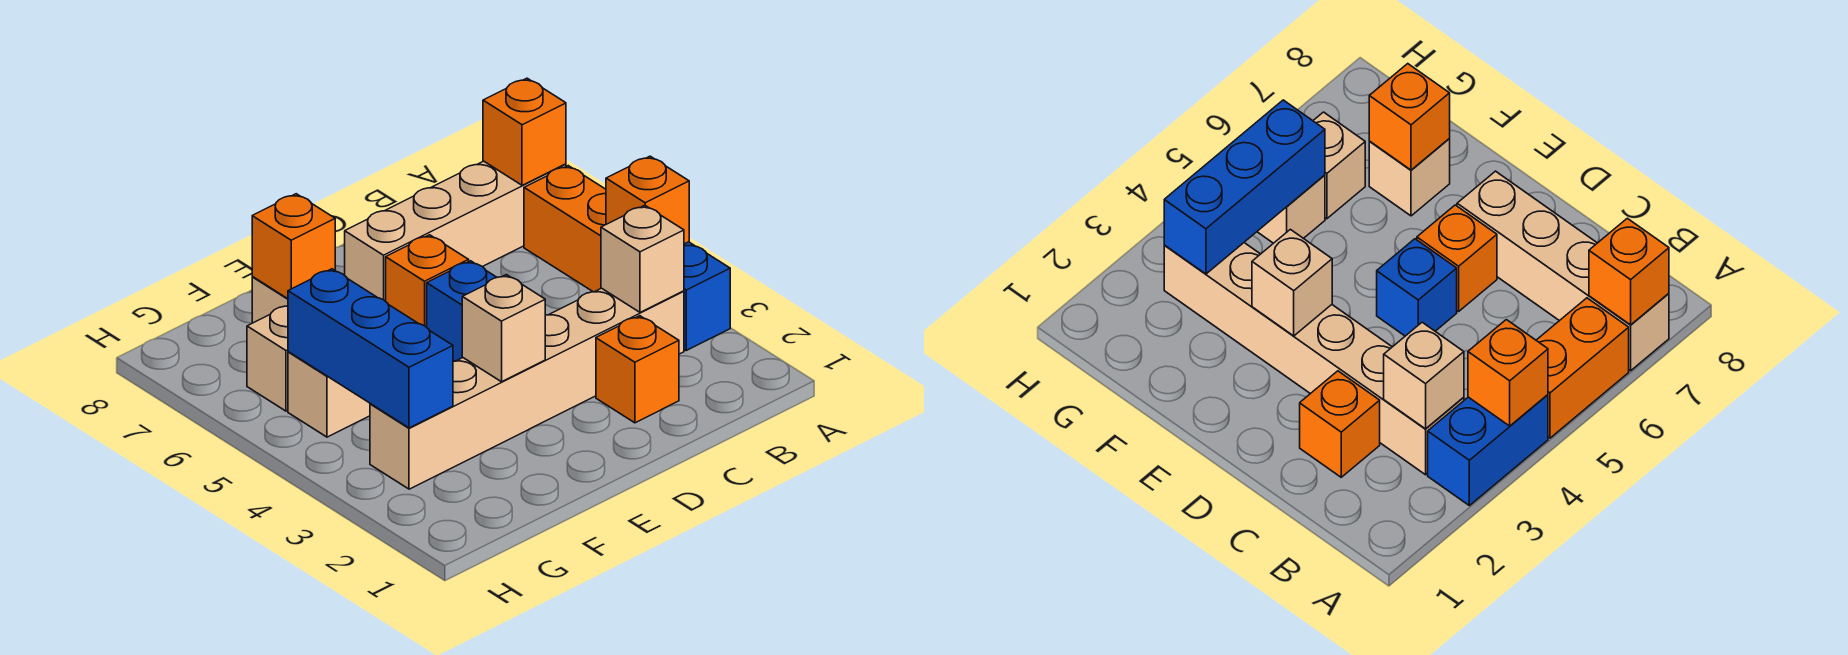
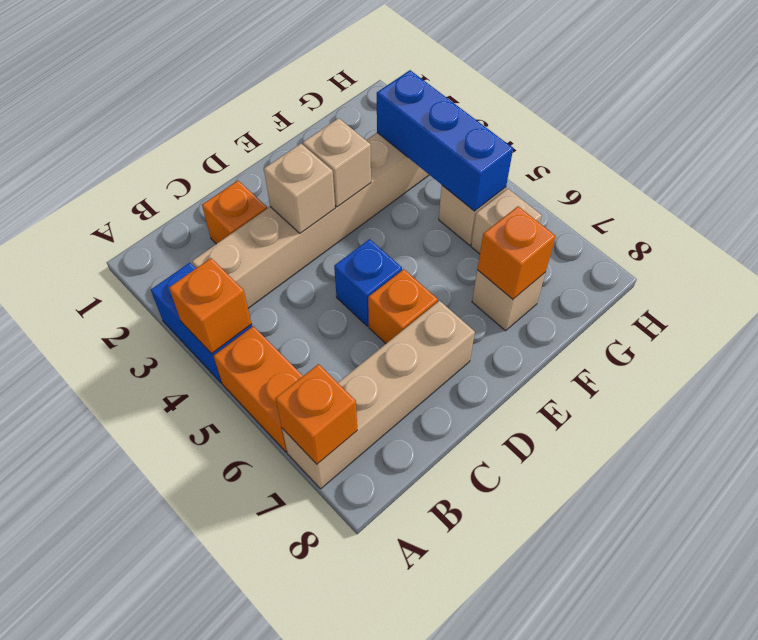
tan brick B3 level 2 -> tan brick D3 level 2

